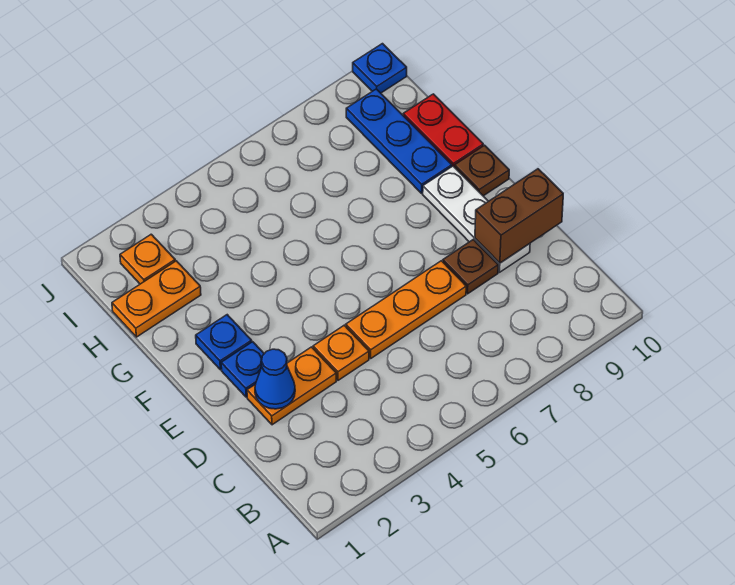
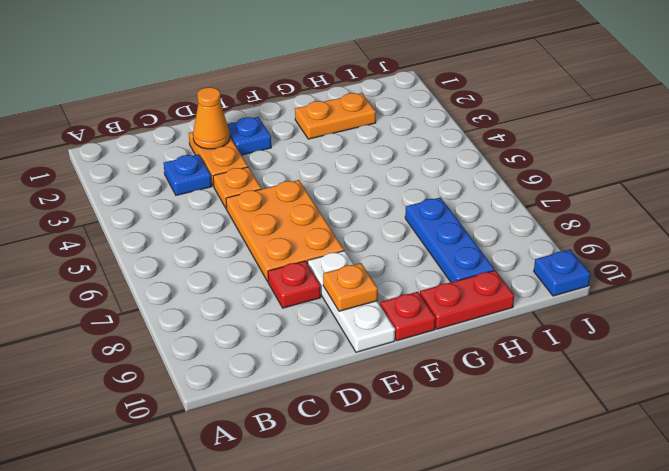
blue cone D2 level 2 -> orange cone D2 level 2
orange plate D5:D7 level 1 -> orange plate D5:E7 level 1
brown plate D8 level 1 -> red plate D8 level 1
white plate D9:F9 level 1 -> white plate E8:E10 level 1
brown brick D9:D10 level 2 -> none
blue plate F2 level 1 -> blue plate C3 level 1
brown plate F10 level 1 -> red plate F10 level 1
blue plate G9:I9 level 1 -> blue plate H7:H9 level 1
orange plate H1:H2 level 1 -> orange plate G2:H2 level 1
orange plate I2 level 1 -> orange plate E9 level 2

